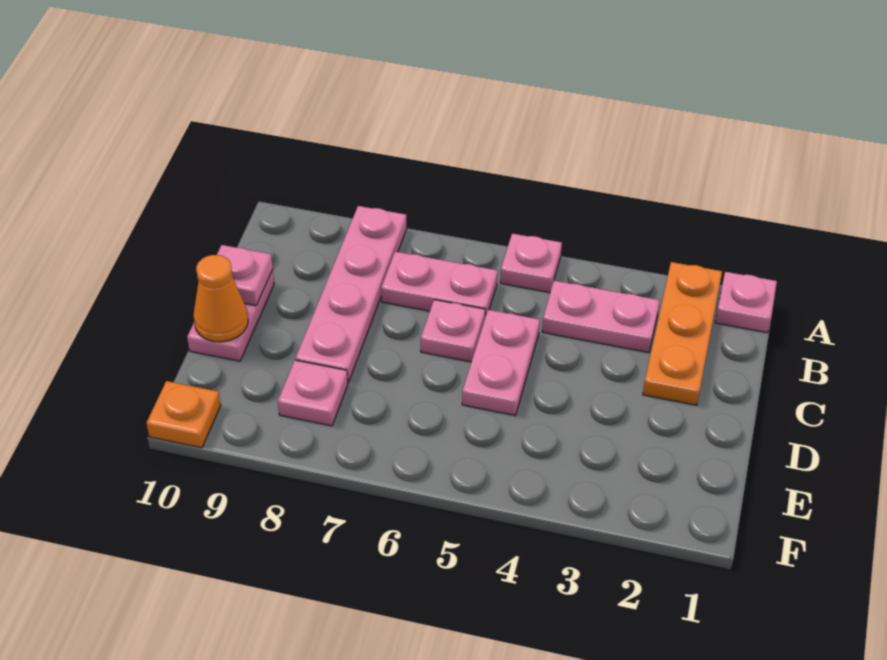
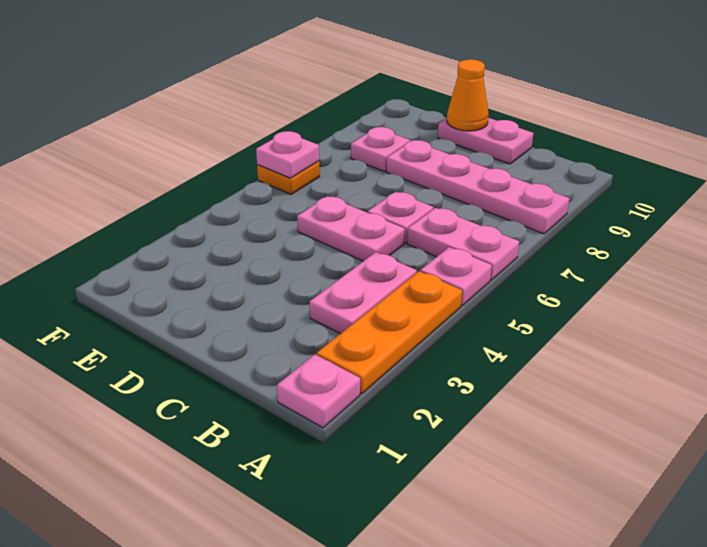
orange plate A2:C2 level 1 -> orange plate A2:A4 level 1
pink plate B6:B7 level 1 -> pink plate A6:B6 level 1
pink plate C10 level 2 -> pink plate F6 level 2
orange plate F10 level 1 -> orange plate F6 level 1

